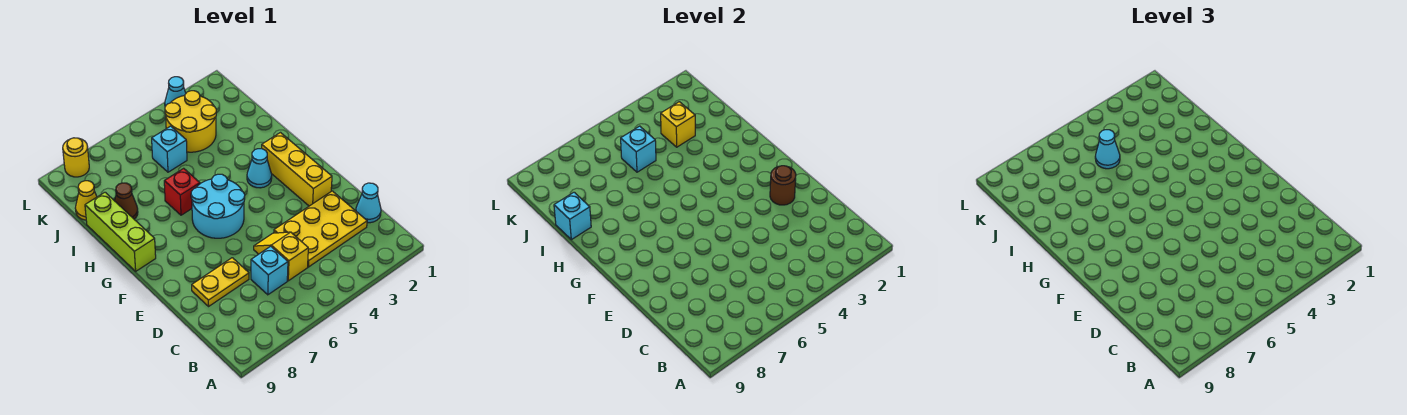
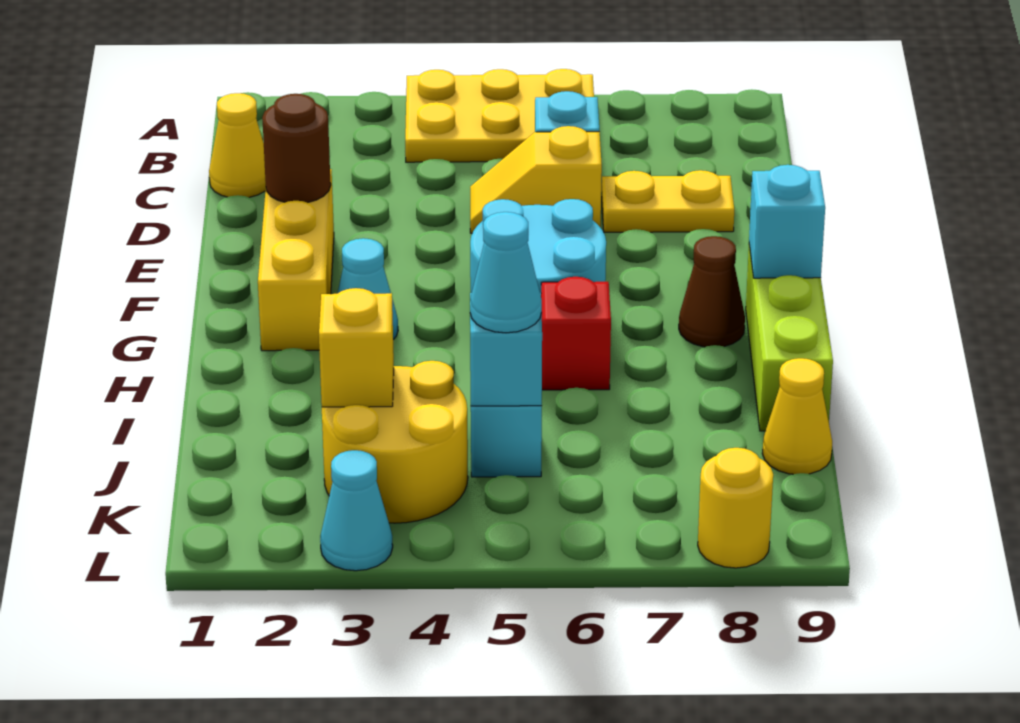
cyan cone C1 level 1 -> yellow cone C1 level 1
yellow plate C2:D4 level 1 -> yellow plate A4:B6 level 1
yellow slope C5:D5 level 1 top C -> yellow slope D5:D6 level 1 top 6
brown cone I8 level 1 -> brown cone G8 level 1
cyan brick I9 level 2 -> cyan brick G9 level 2

